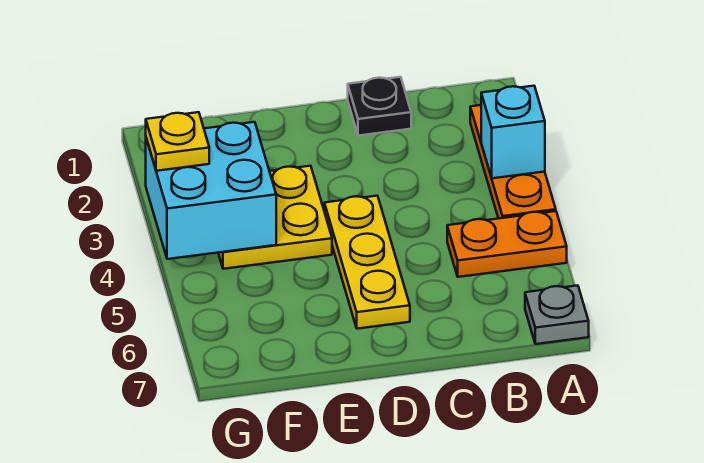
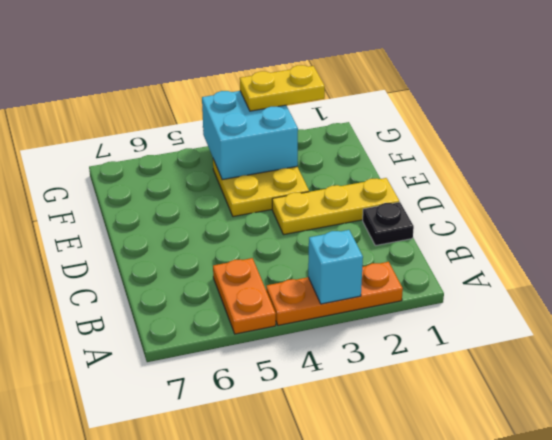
grey plate A7 level 1 -> none
yellow plate D4:D6 level 1 -> yellow plate D1:D3 level 1
yellow plate G3 level 3 -> yellow plate G2:G3 level 3

